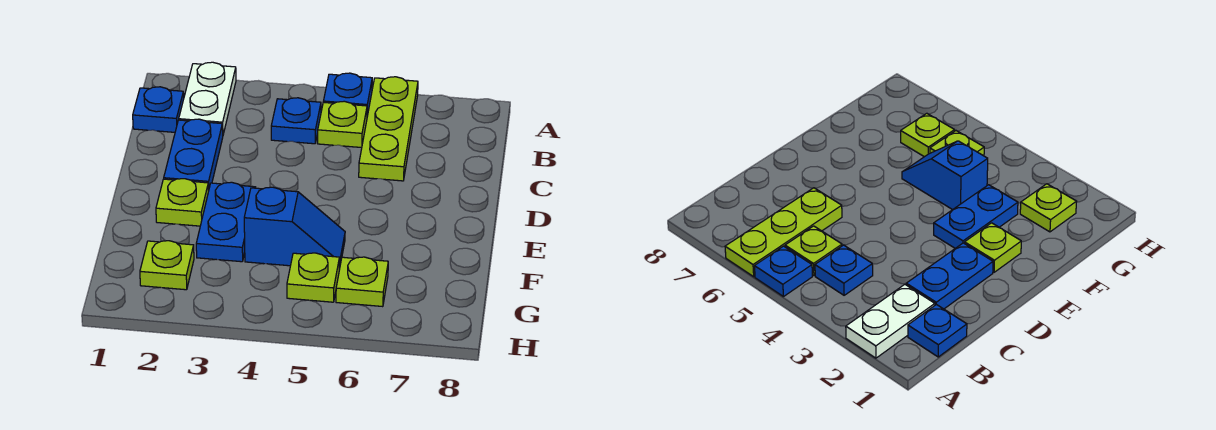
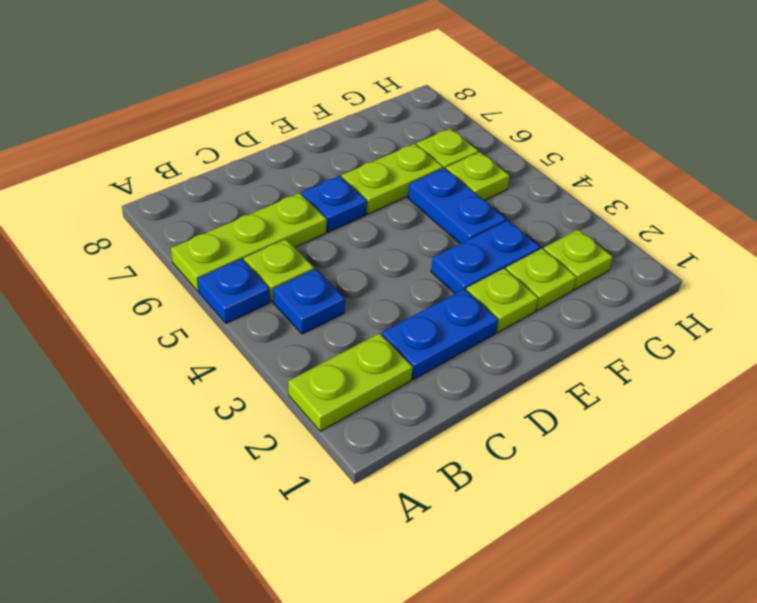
white plate A2:B2 level 1 -> lime plate A2:B2 level 1
blue plate B1 level 1 -> blue plate D6 level 1
none -> lime plate E6:F6 level 1
none -> lime plate F2 level 1
blue slope F4:F5 level 1 top 4 -> blue plate F4:F5 level 1

